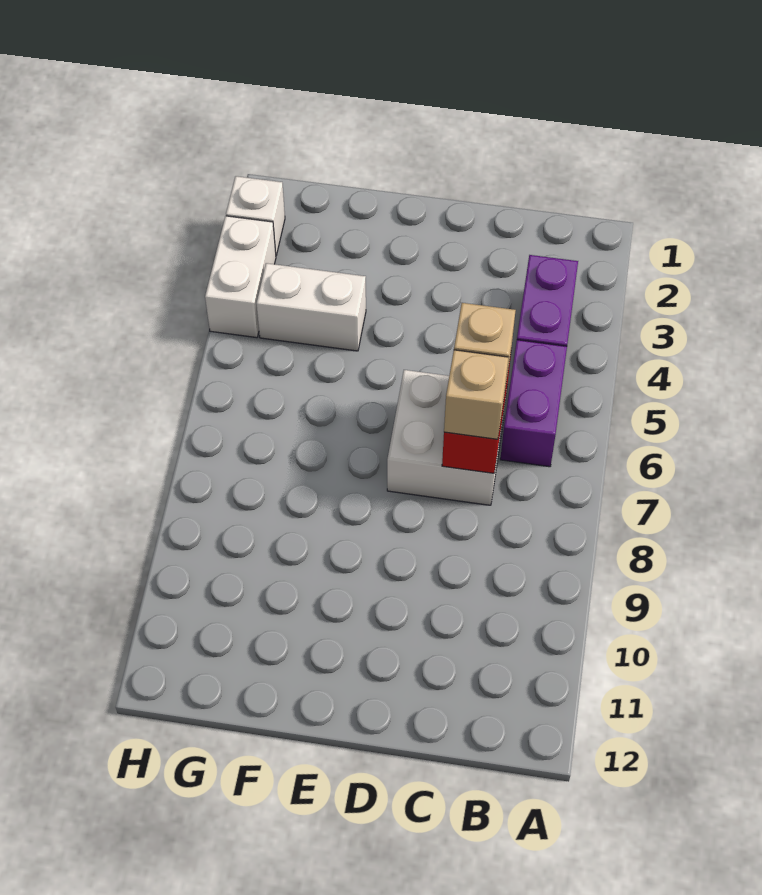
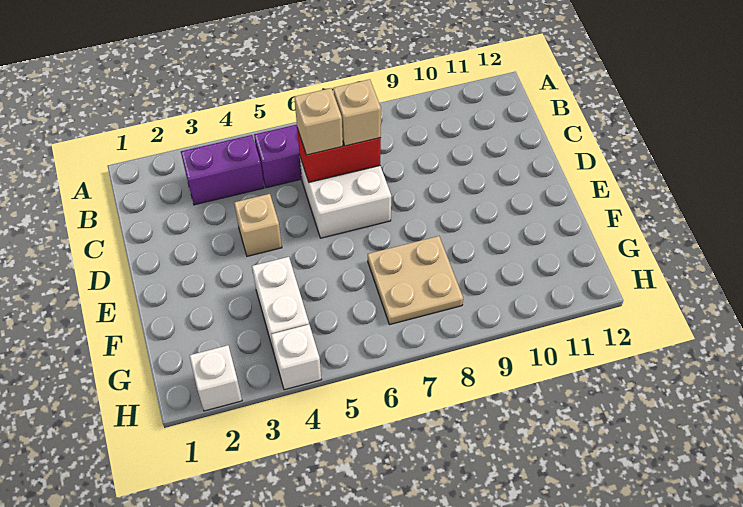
none -> tan brick D4 level 1
none -> tan plate F7:G8 level 1
white brick H3:H4 level 1 -> white brick H4 level 1

